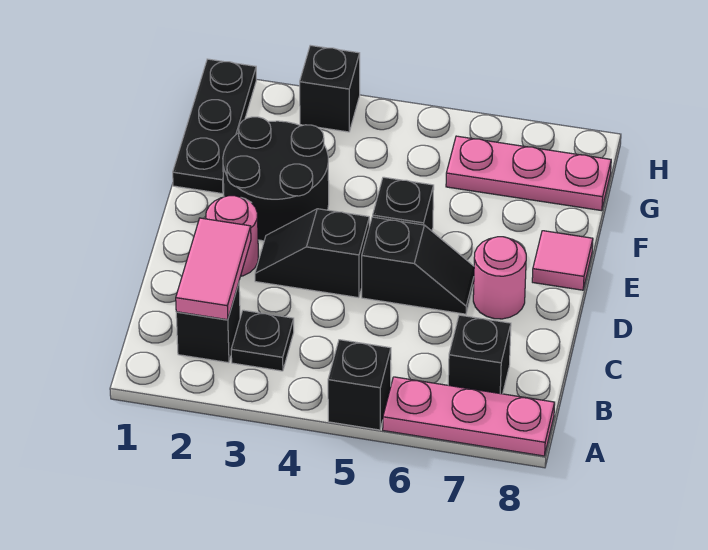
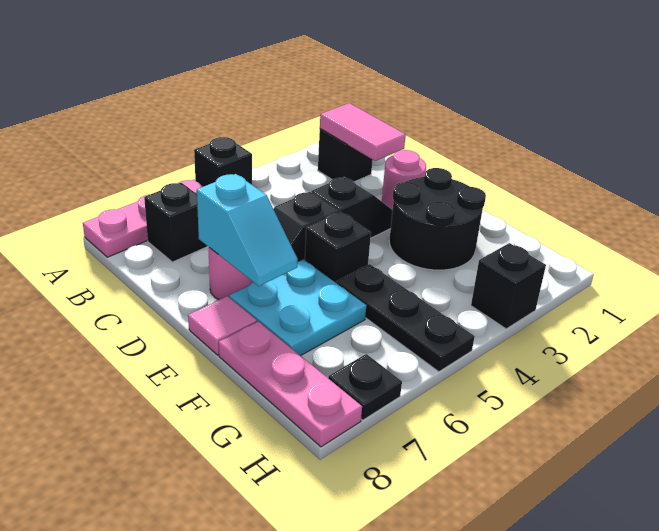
black plate B3 level 1 -> black plate H7 level 1
none -> cyan slope D7:E7 level 2 top D
none -> cyan plate E6:F7 level 1
black plate F1:H1 level 1 -> black plate F5:H5 level 1
pink plate G6:G8 level 1 -> pink plate F8:H8 level 1

